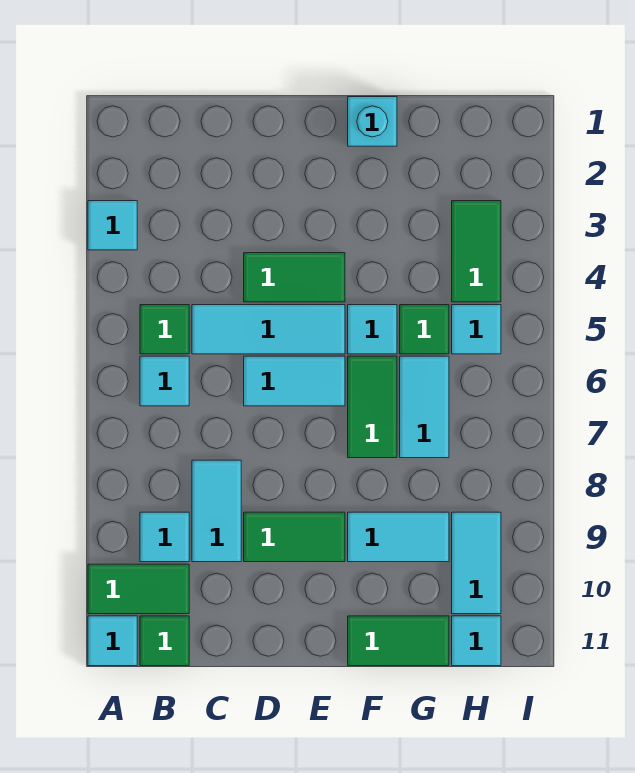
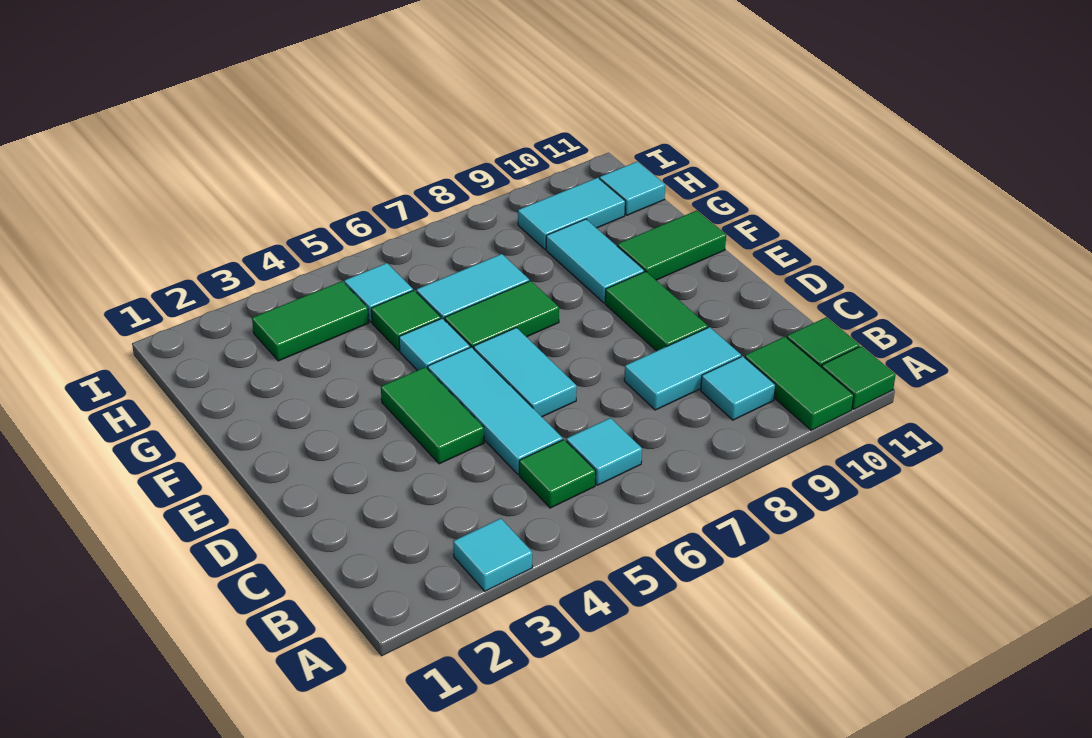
cyan tile A11 level 1 -> green tile A11 level 1
cyan brick F1 level 1 -> none
green tile F11:G11 level 1 -> green tile F10:F11 level 1

